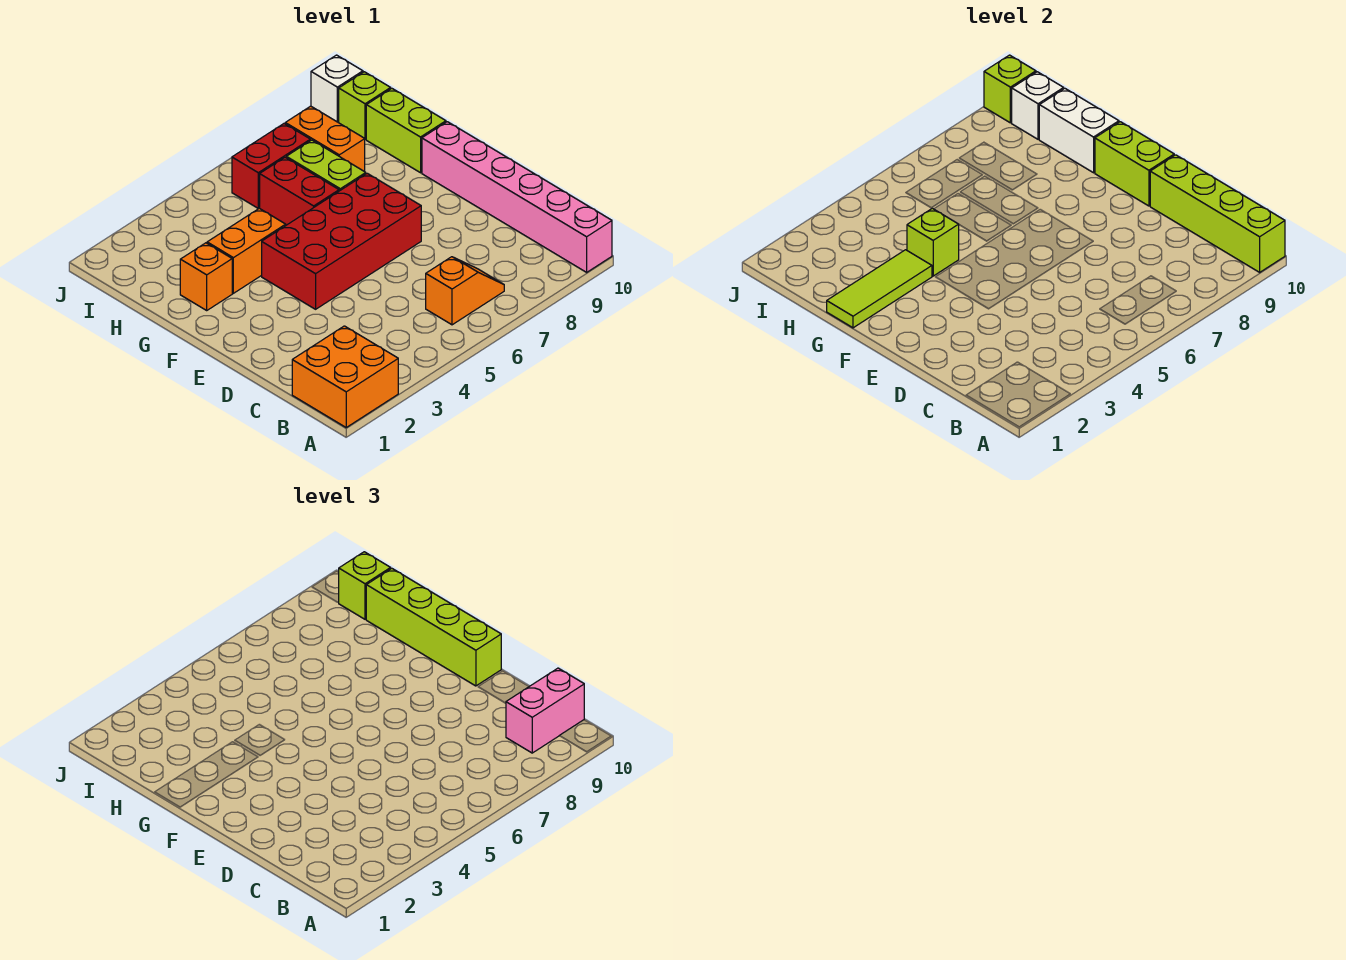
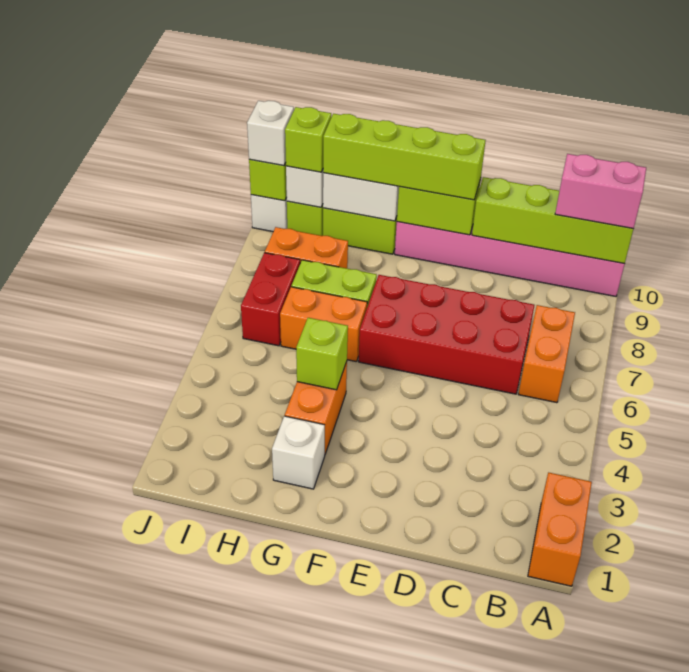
orange brick A1:B2 level 1 -> orange brick A1:A2 level 1
orange slope B6:B7 level 1 top 6 -> orange brick B6:B7 level 1
pink brick B9:B10 level 3 -> pink brick A10:B10 level 3
red brick E4:F7 level 1 -> red brick C6:F7 level 1
lime tile G1:G3 level 2 -> none
orange brick G2 level 1 -> white brick G2 level 1
red brick G6:H6 level 1 -> orange brick G6:H6 level 1
none -> white brick J10 level 3

